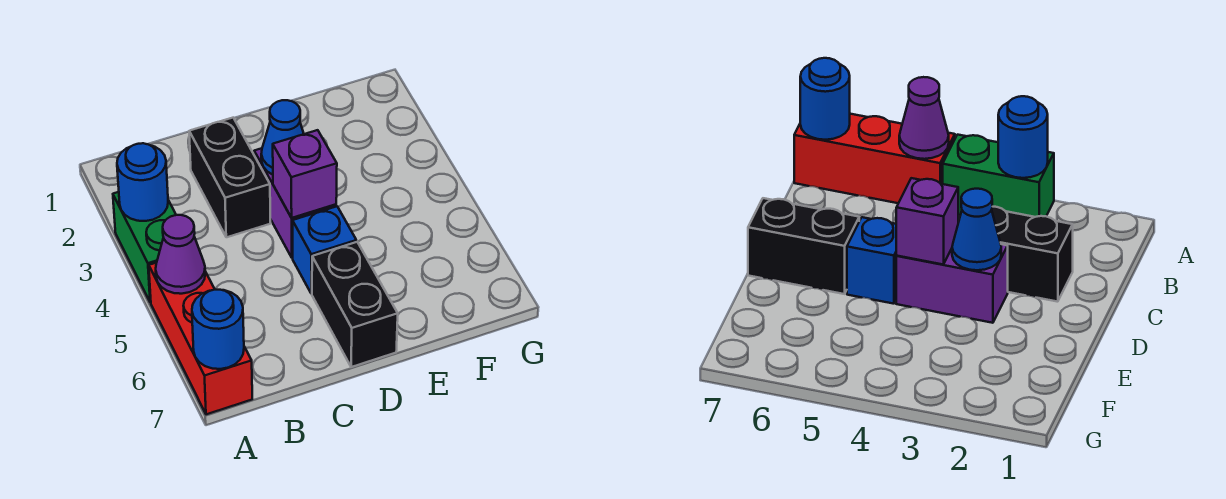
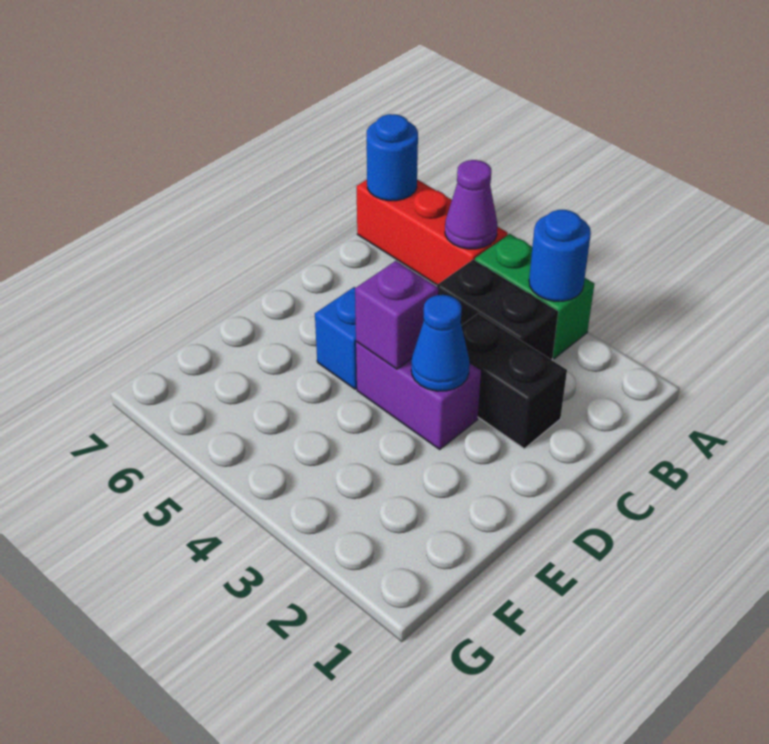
black brick D6:D7 level 1 -> black brick B3:B4 level 1

